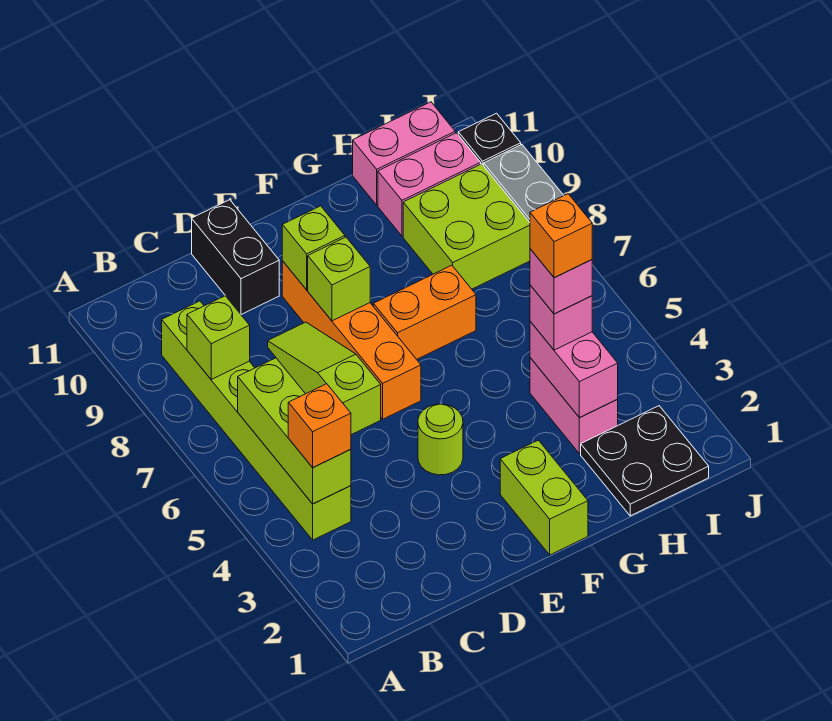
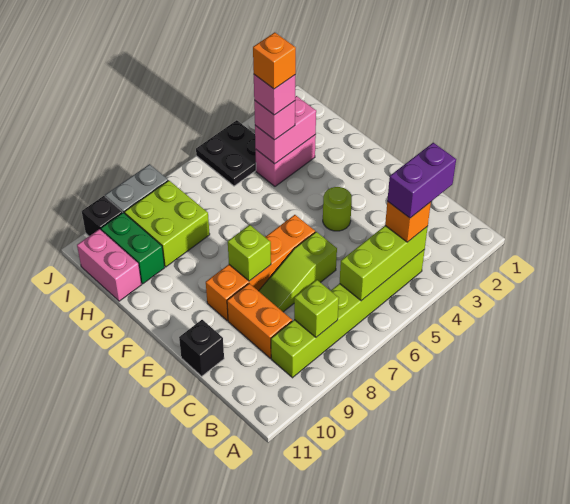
none -> purple brick B3:B4 level 4
black brick D10:D11 level 1 -> black brick D11 level 1
lime brick E9 level 2 -> none
lime brick F1:F2 level 1 -> none
orange brick F7:G7 level 1 -> orange brick C9:D9 level 1
black plate H1:I2 level 1 -> black plate I4:J5 level 1
pink brick H10:I10 level 1 -> green brick H10:I10 level 1

